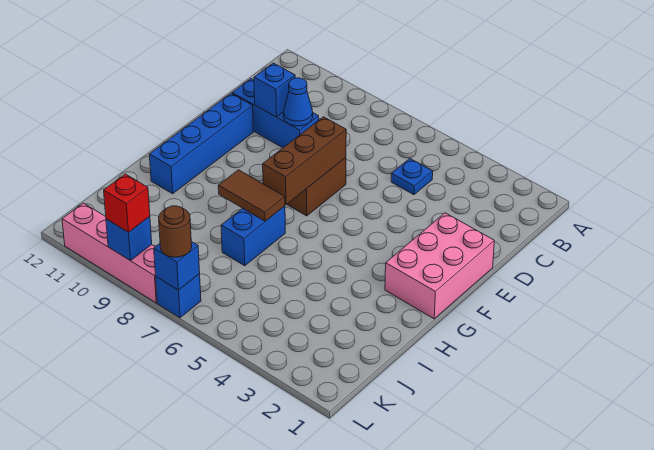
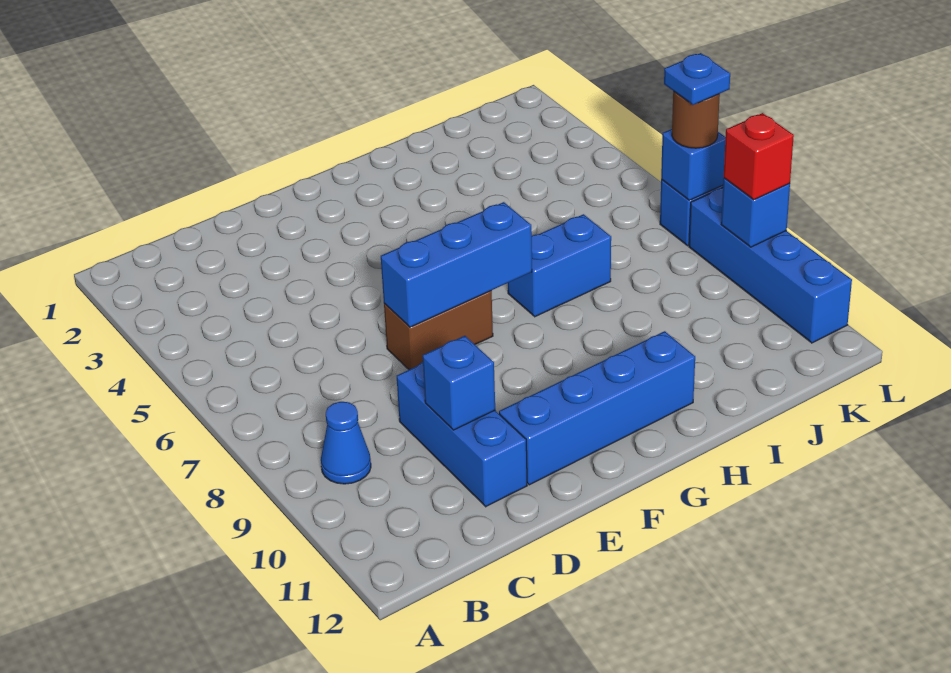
blue plate C5 level 1 -> blue plate L7 level 4
blue cone D9 level 2 -> blue cone B9 level 1
pink brick E1:G2 level 1 -> none
brown brick E7:G7 level 2 -> blue brick E7:G7 level 2
brown tile H7:H8 level 2 -> none
pink brick L8:L11 level 1 -> blue brick L8:L11 level 1

